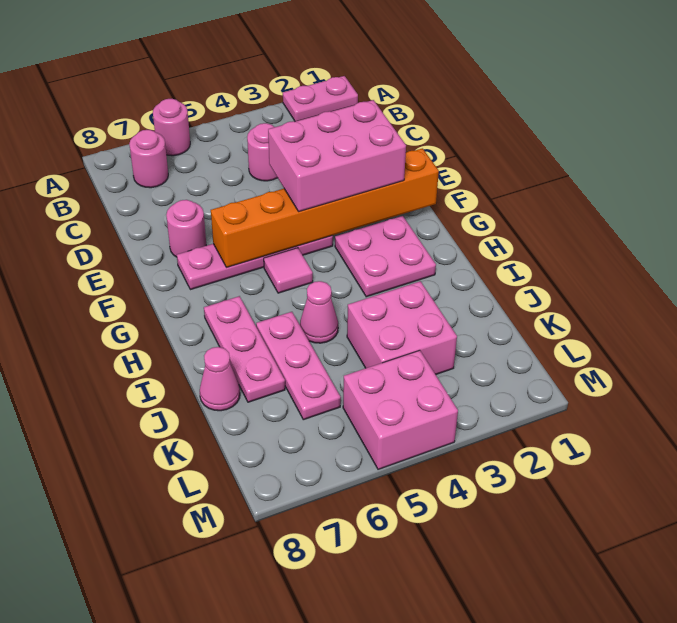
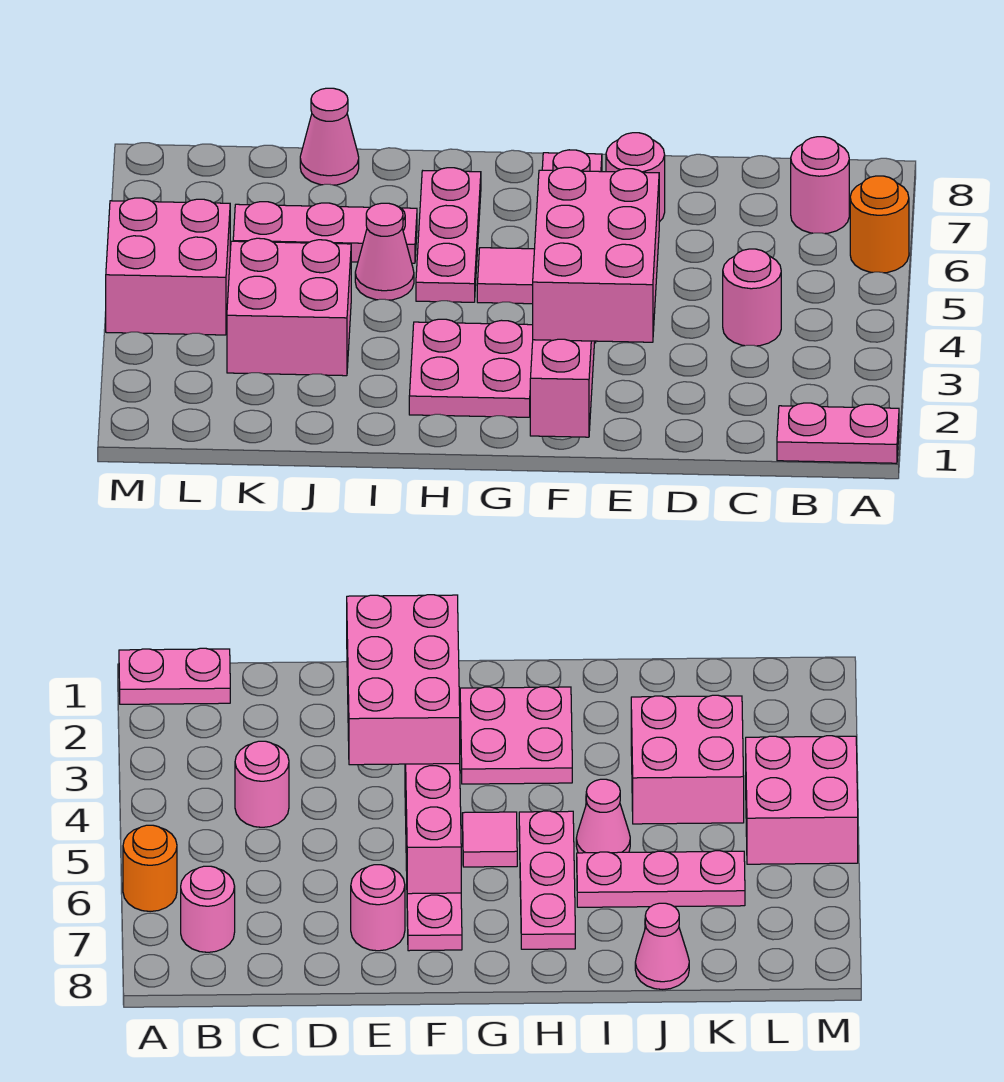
pink plate A1:A2 level 1 -> pink plate A1:B1 level 1
pink round brick A6 level 1 -> orange round brick A6 level 1
orange brick F1:F6 level 2 -> pink brick F1:F6 level 2
pink plate H7:J7 level 1 -> pink plate H5:H7 level 1

